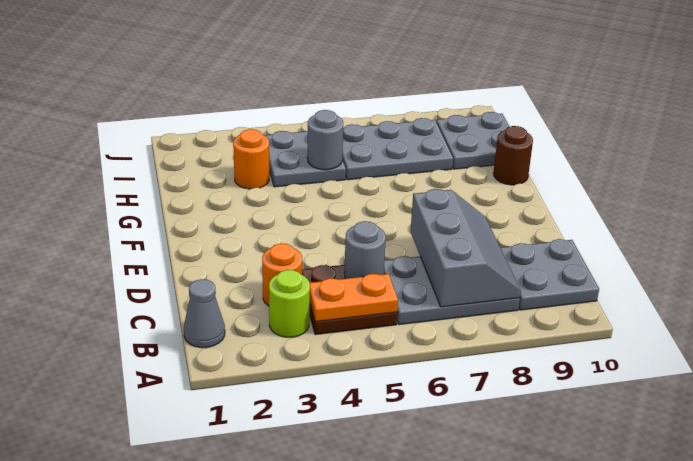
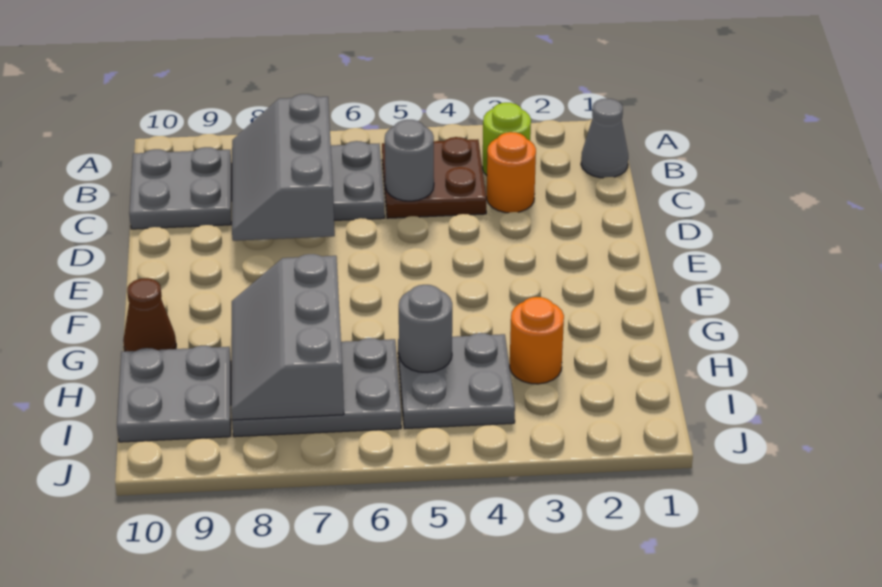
orange plate B4:B5 level 2 -> none
none -> grey slope G7:I8 level 2 top 7
brown round brick G10 level 1 -> brown cone G10 level 1

